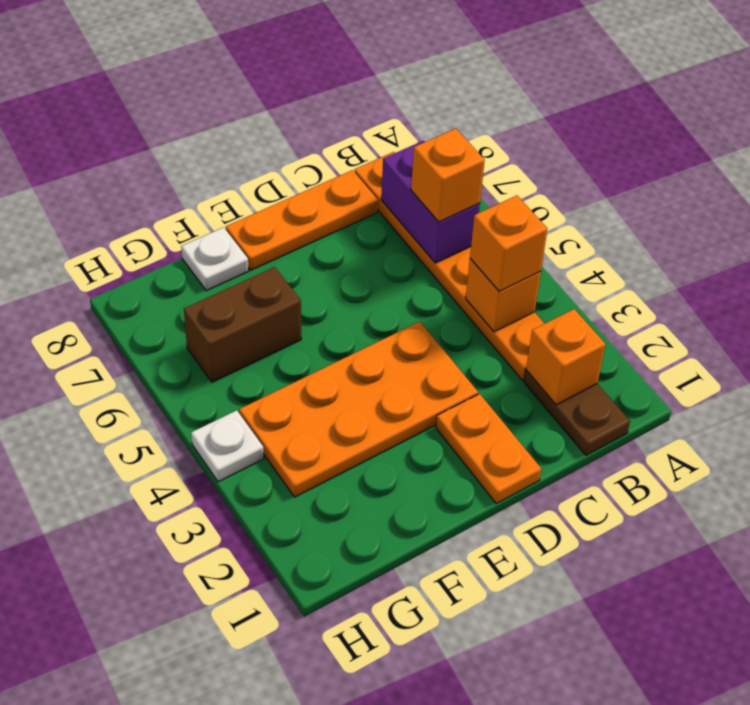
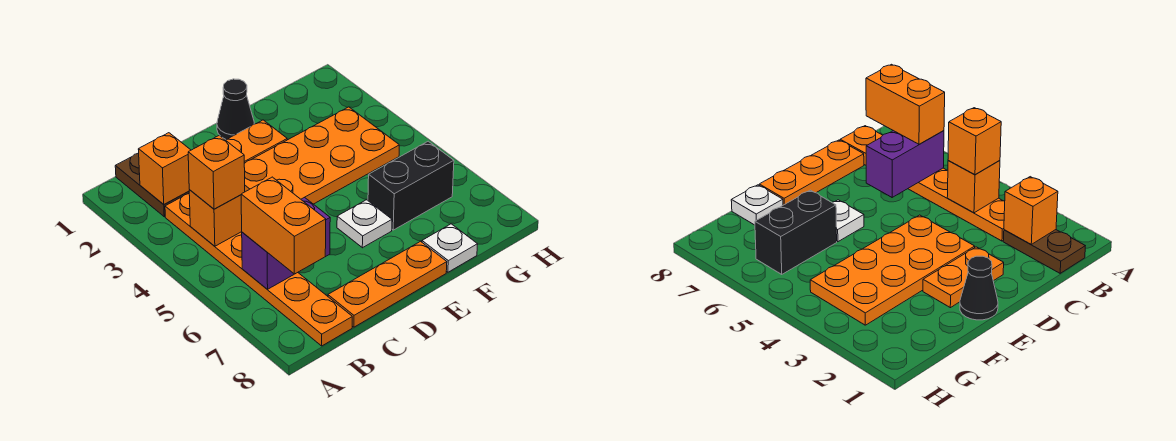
purple brick B6:B7 level 2 -> purple brick B6:C6 level 2
orange brick B6 level 3 -> orange brick B6:B7 level 3
orange plate D1:D2 level 1 -> orange plate D2:E2 level 1
none -> black cone E1 level 1
brown brick F6:G6 level 1 -> black brick F6:G6 level 1
white plate H4 level 1 -> white plate E6 level 1

